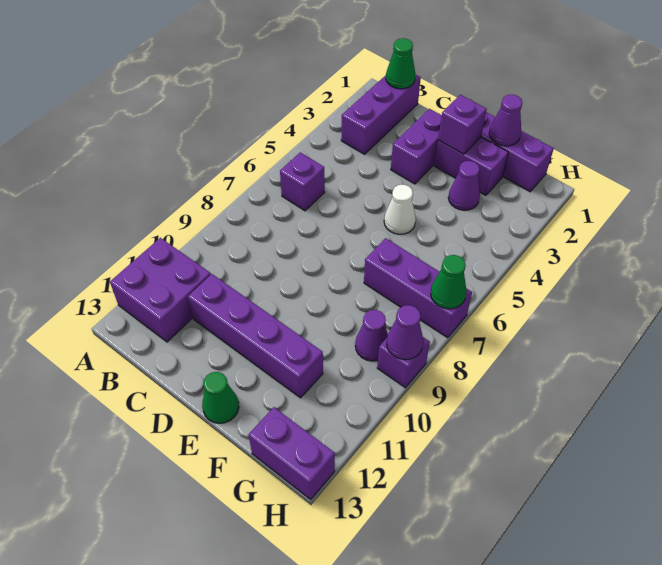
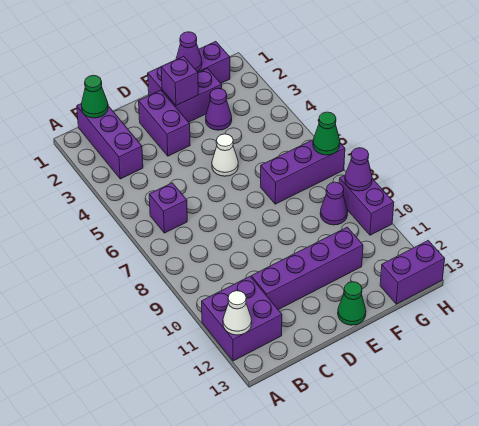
none -> white cone A12 level 2
purple brick H9 level 1 -> purple brick H9:H10 level 1

